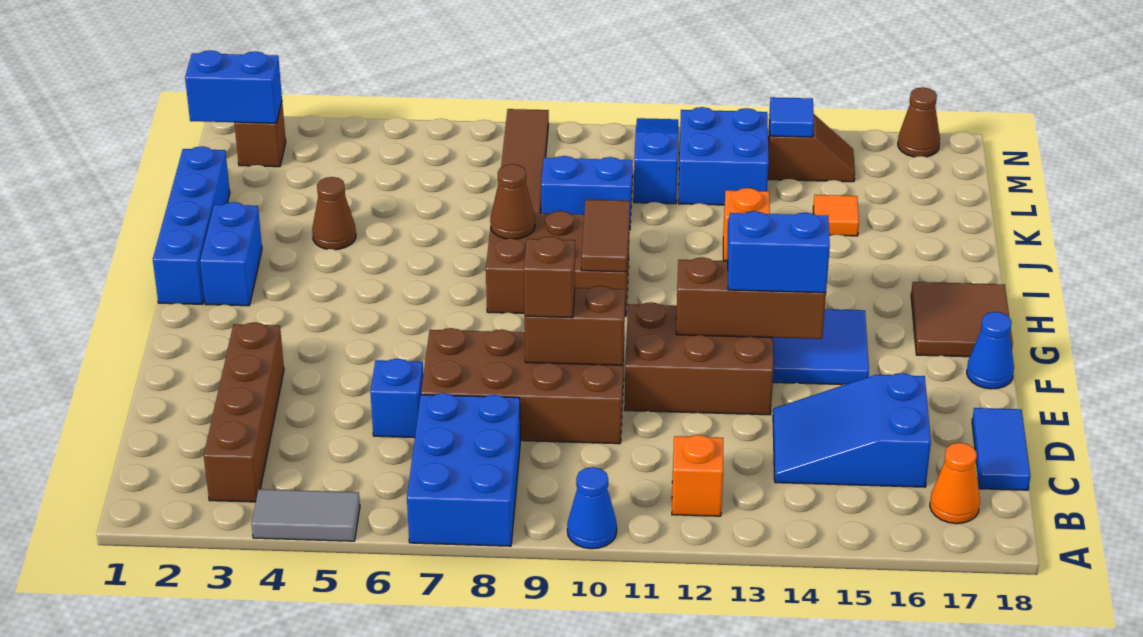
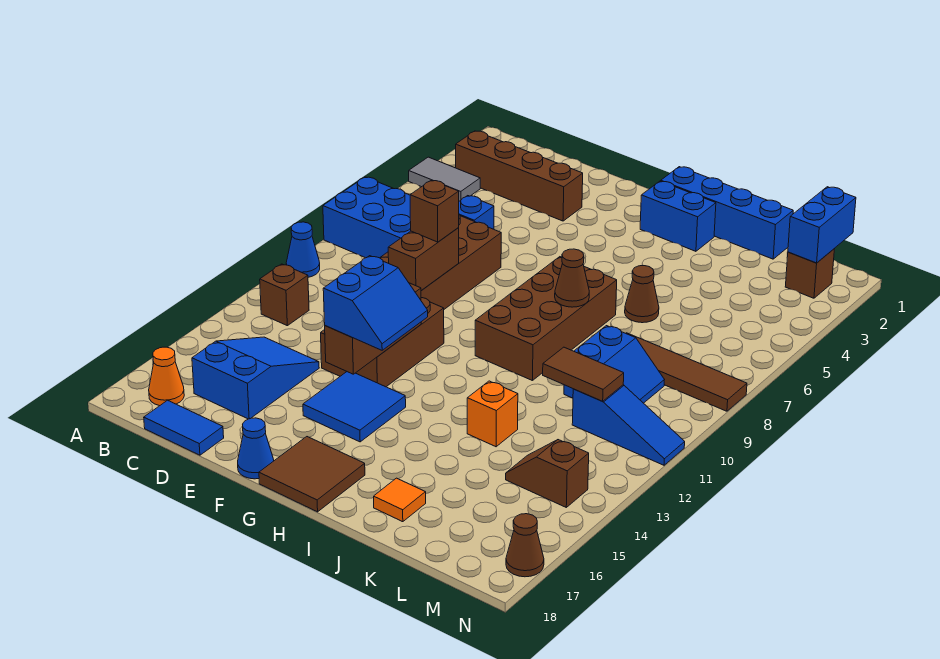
grey tile A4:A5 level 1 -> grey tile A4:B4 level 1
orange brick B12 level 1 -> brown brick B12 level 1
brown brick H8:I10 level 1 -> brown brick H7:I10 level 1
brown tile H10:I10 level 2 -> brown tile K11:L11 level 2
brown cone J4 level 1 -> brown cone J6 level 1
orange tile K15 level 1 -> orange tile J17 level 1
blue brick L12:M13 level 1 -> none
brown slope M14:M15 level 1 top 14 -> brown slope L14:M14 level 1 top M
blue tile M14 level 2 -> none

